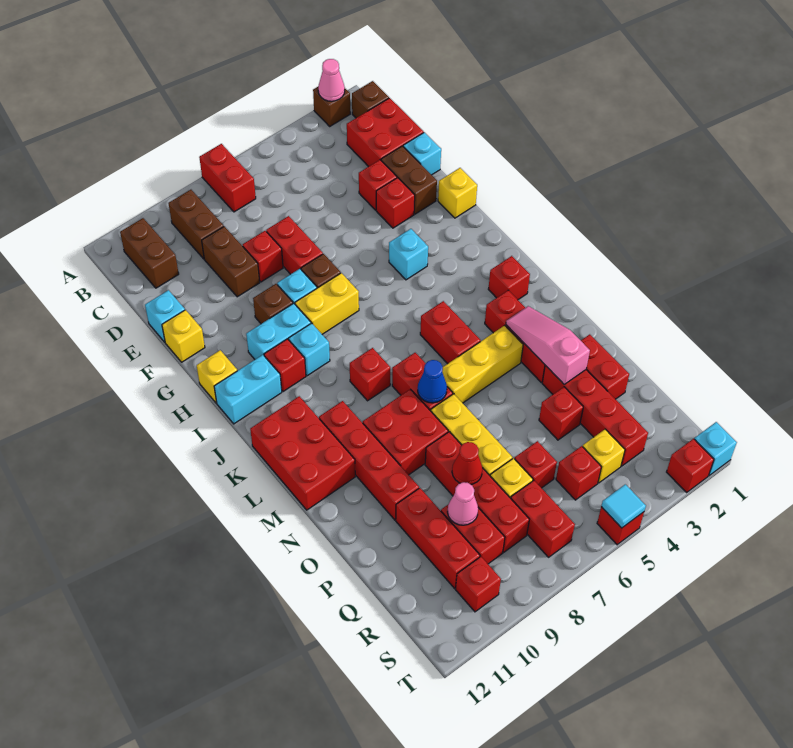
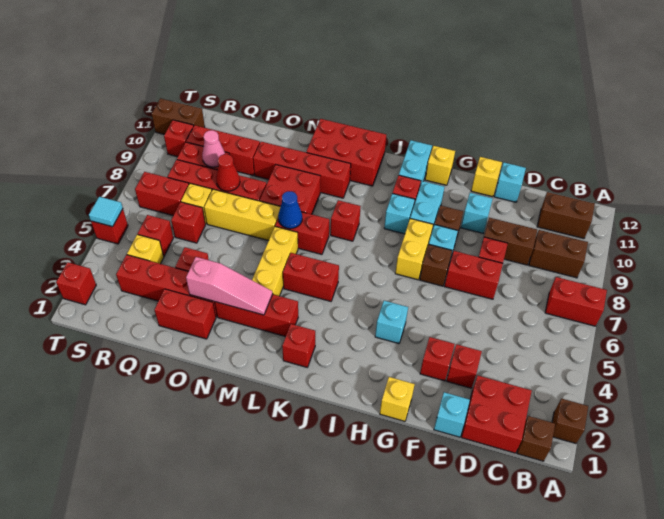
pink cone A2 level 2 -> none
brown brick E2:F2 level 1 -> brown brick S11:T11 level 1
cyan brick T1 level 1 -> cyan brick F10 level 1

